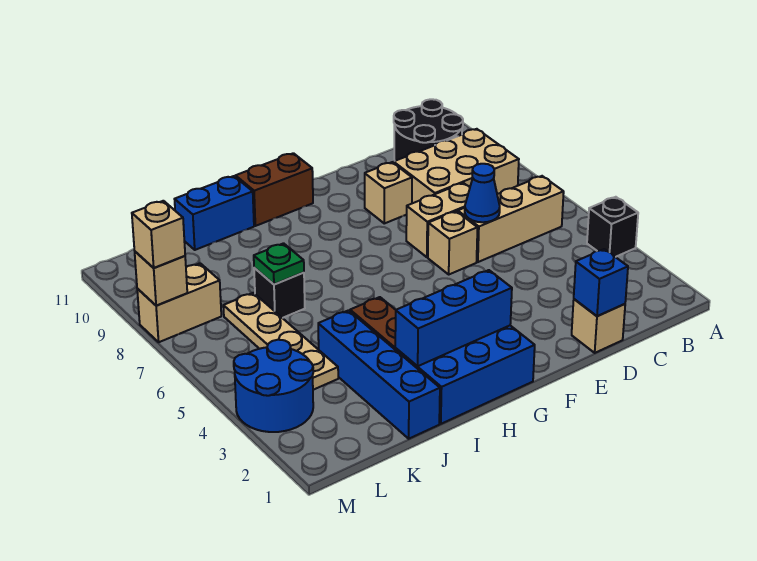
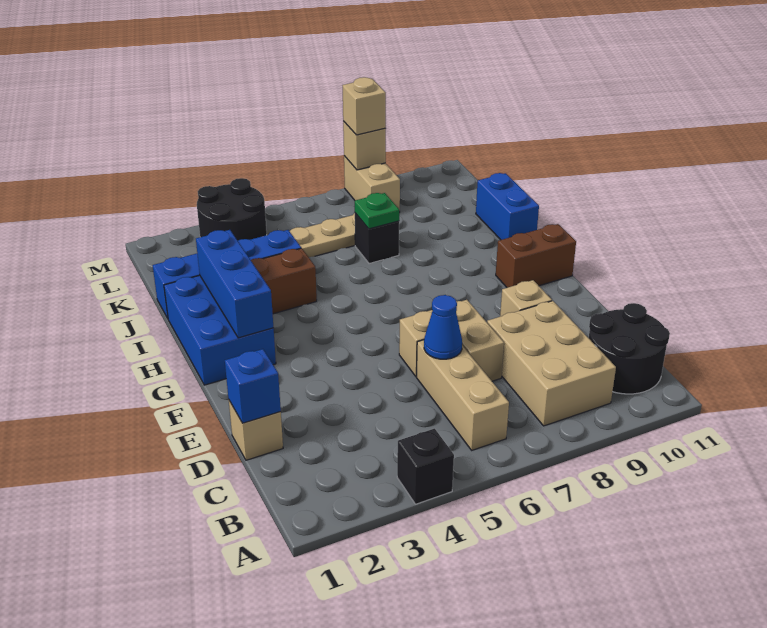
brown brick G11:H11 level 1 -> brown brick G10:G11 level 1
blue round brick L3:M4 level 1 -> black round brick L3:M4 level 1

